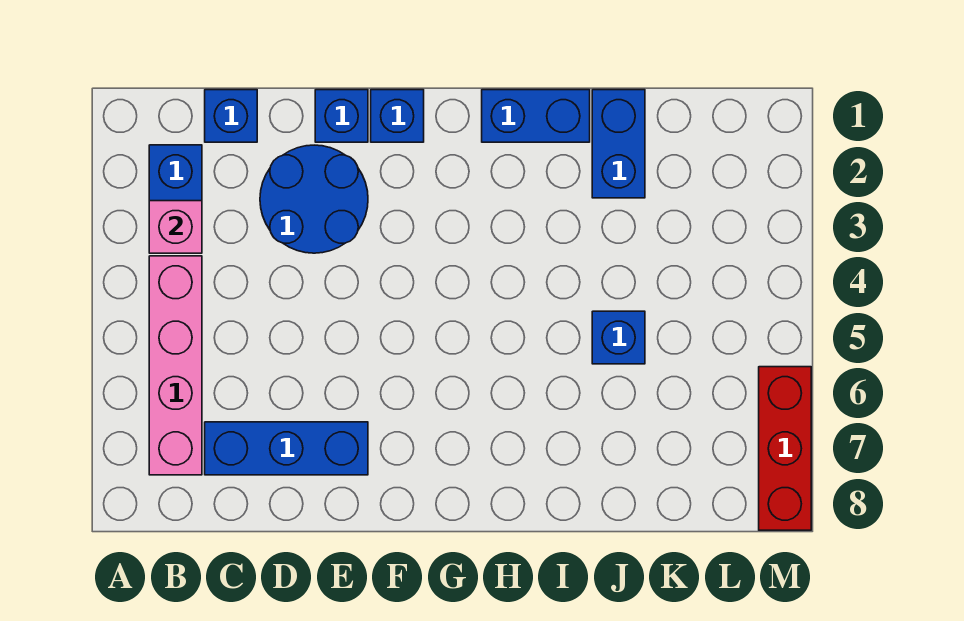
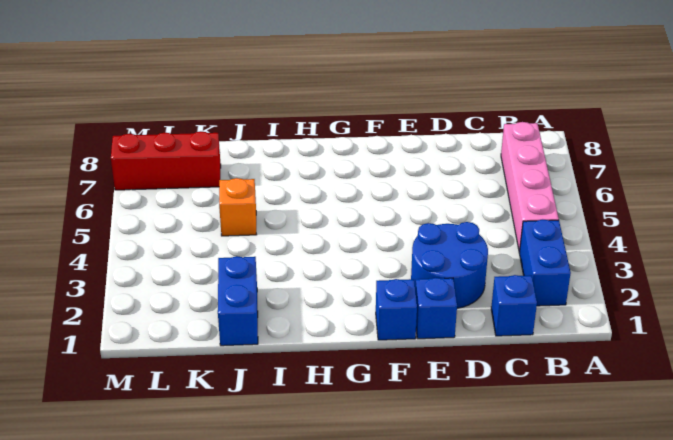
pink brick B3 level 2 -> none
blue brick C7:E7 level 1 -> none
blue brick H1:I1 level 1 -> none
blue brick J5 level 1 -> orange brick J5 level 1
red brick M6:M8 level 1 -> red brick K7:M7 level 1

